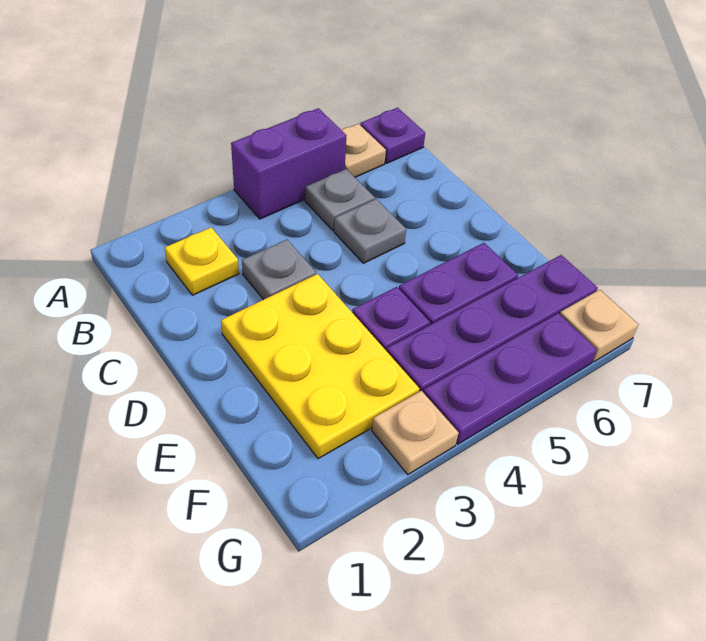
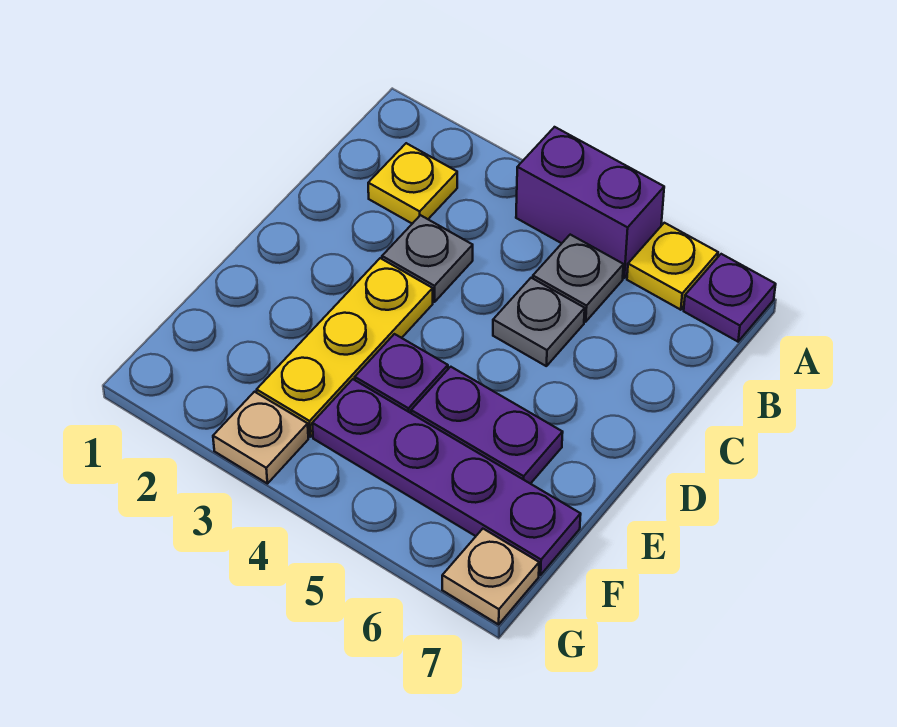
tan plate A6 level 1 -> yellow plate A6 level 1
yellow plate D2:F3 level 1 -> yellow plate D3:F3 level 1
purple plate G4:G6 level 1 -> none

